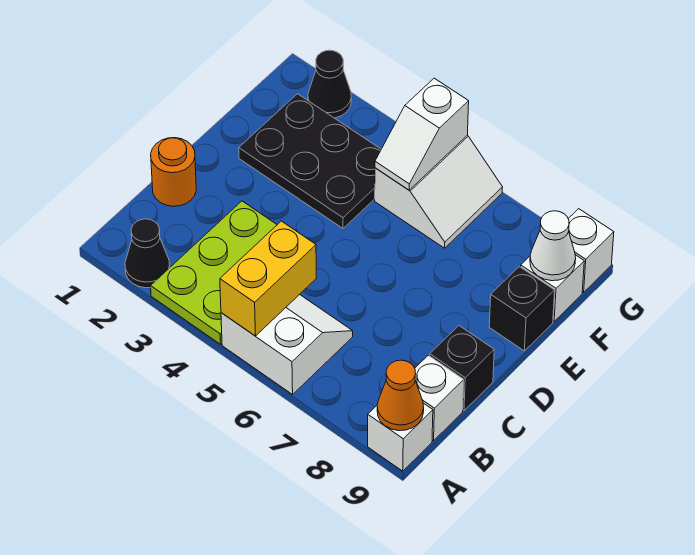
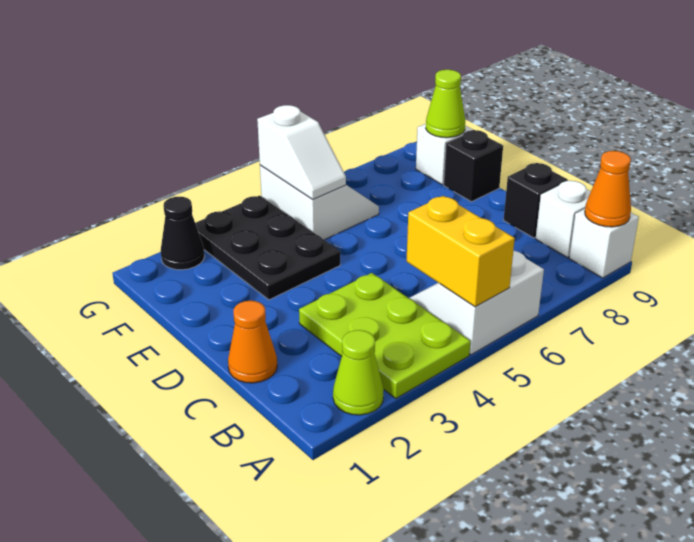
black cone A2 level 1 -> lime cone A2 level 1
orange round brick C1 level 1 -> orange cone C1 level 1
black plate E2:F4 level 1 -> black plate E3:G4 level 1
white cone F9 level 2 -> lime cone F9 level 2
white brick G9 level 1 -> none

